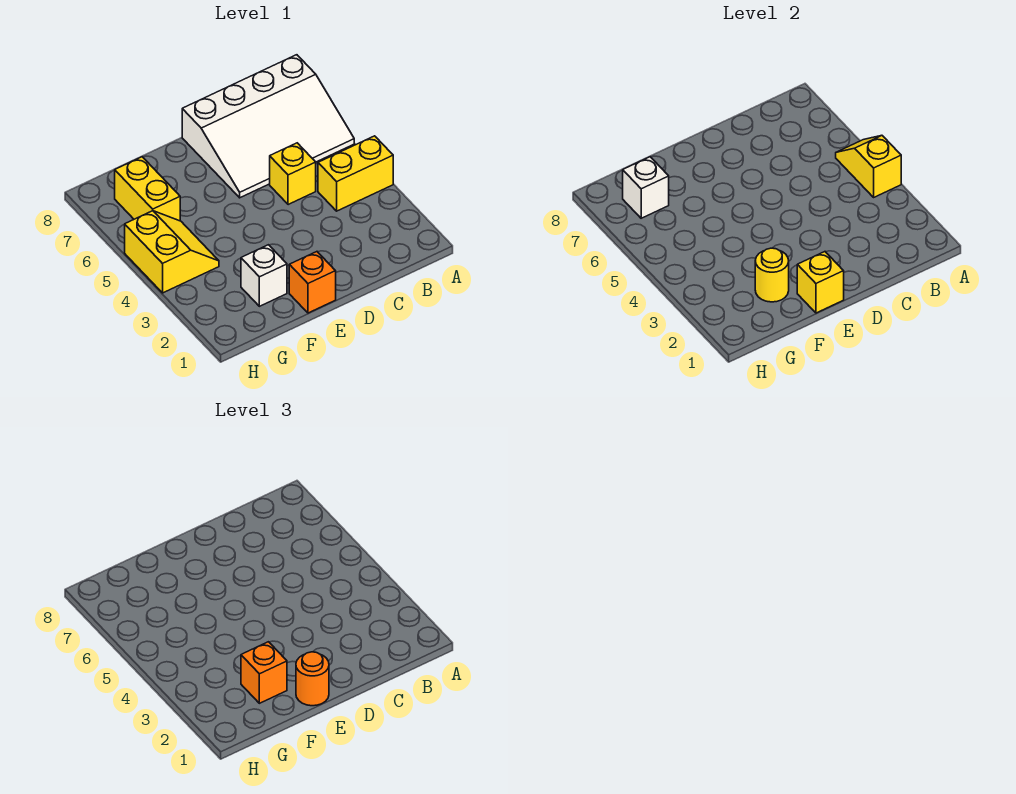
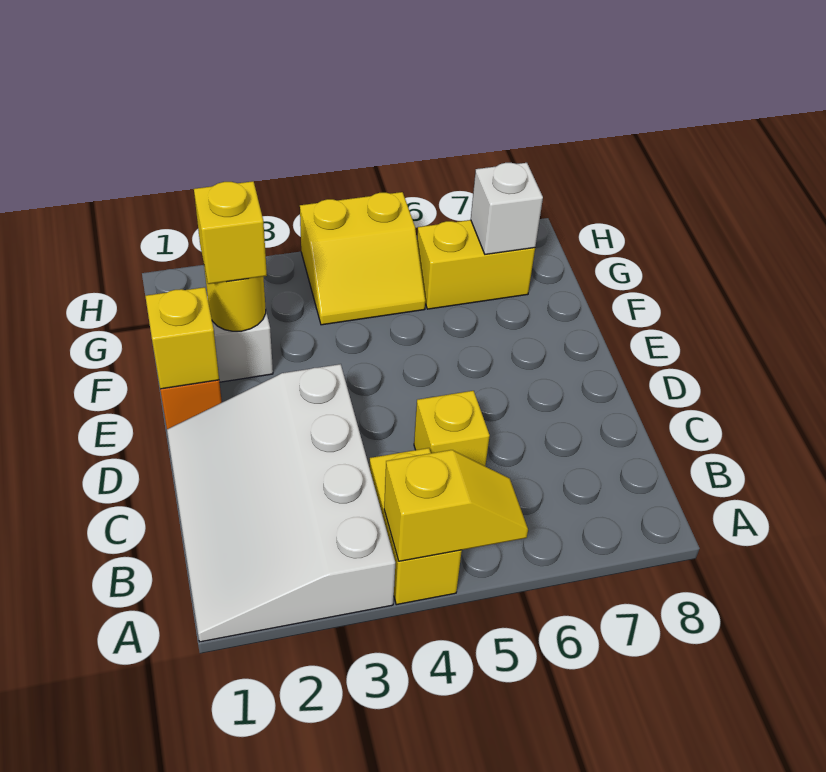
white slope A6:D8 level 1 top 8 -> white slope A1:D3 level 1 top 3
orange round brick E1 level 3 -> none
orange brick F2 level 3 -> yellow brick F2 level 3

